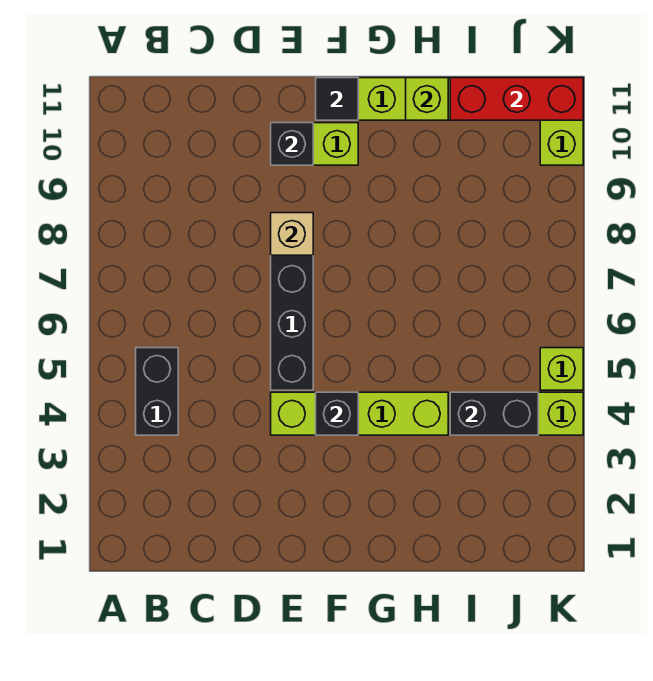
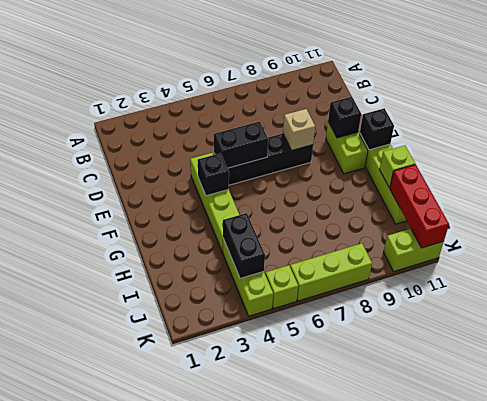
black brick B4:B5 level 1 -> black brick E5:E6 level 2
black tile F11 level 2 -> black brick F11 level 2
none -> lime brick K6:K8 level 1

